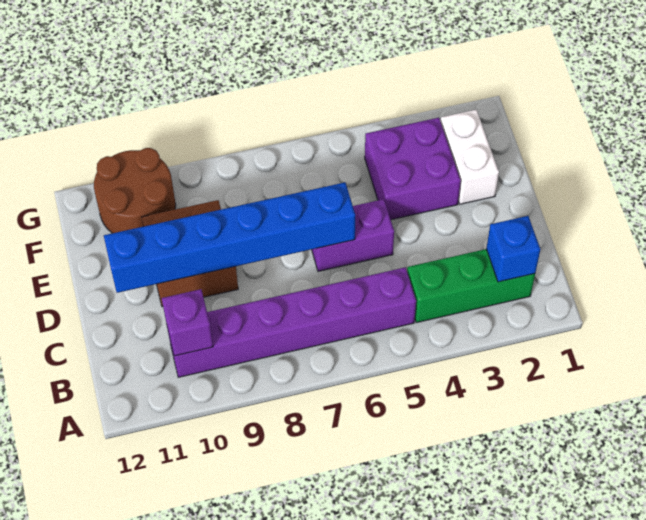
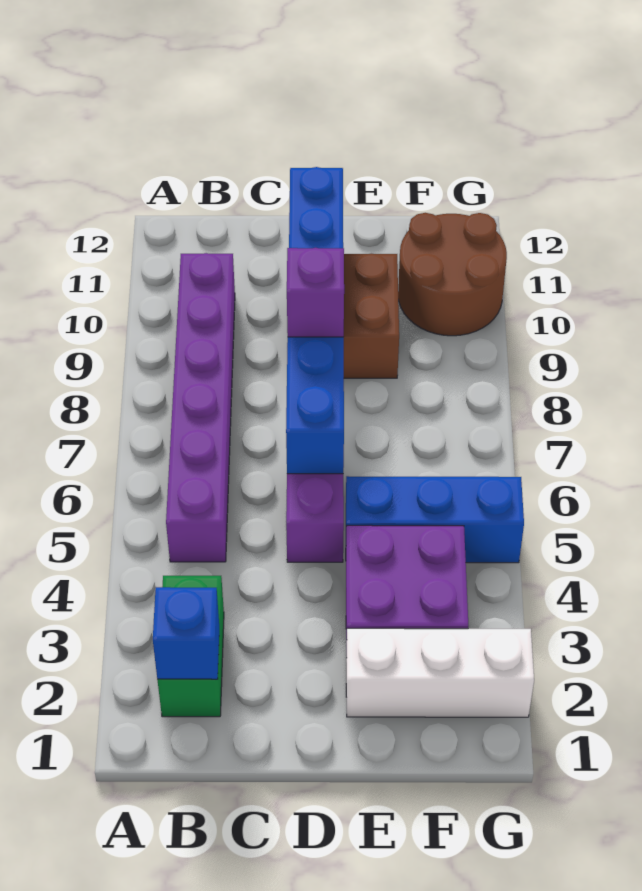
green brick B2:B4 level 1 -> green brick B2:B3 level 1
purple brick B10 level 2 -> purple brick D8 level 3
white brick E2:F2 level 1 -> white brick E2:G2 level 1
none -> blue brick E5:G5 level 1

